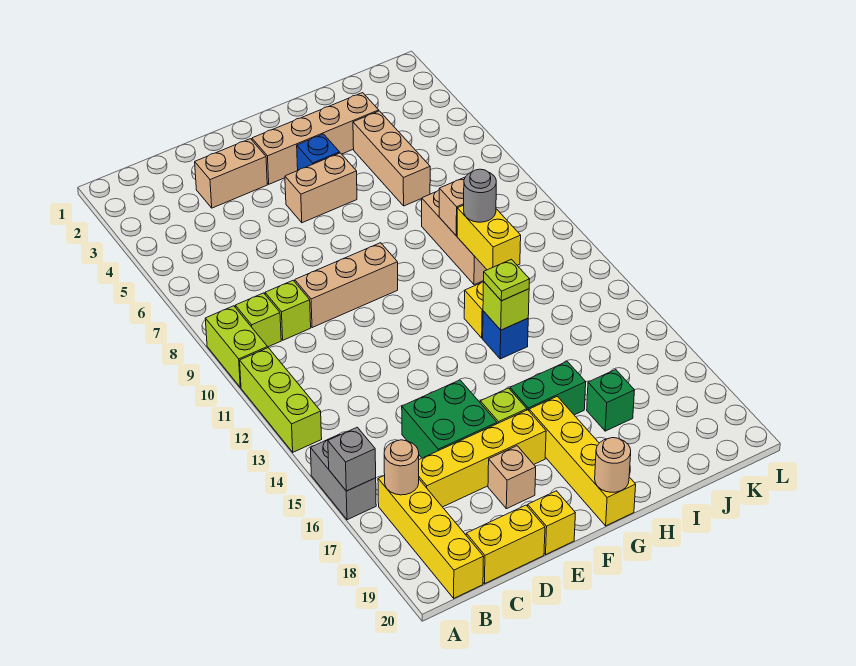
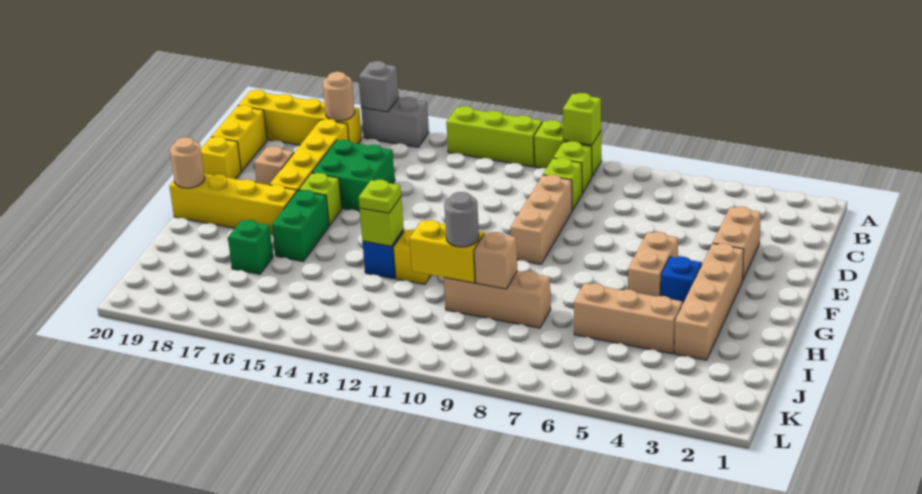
none -> lime brick A9 level 2

